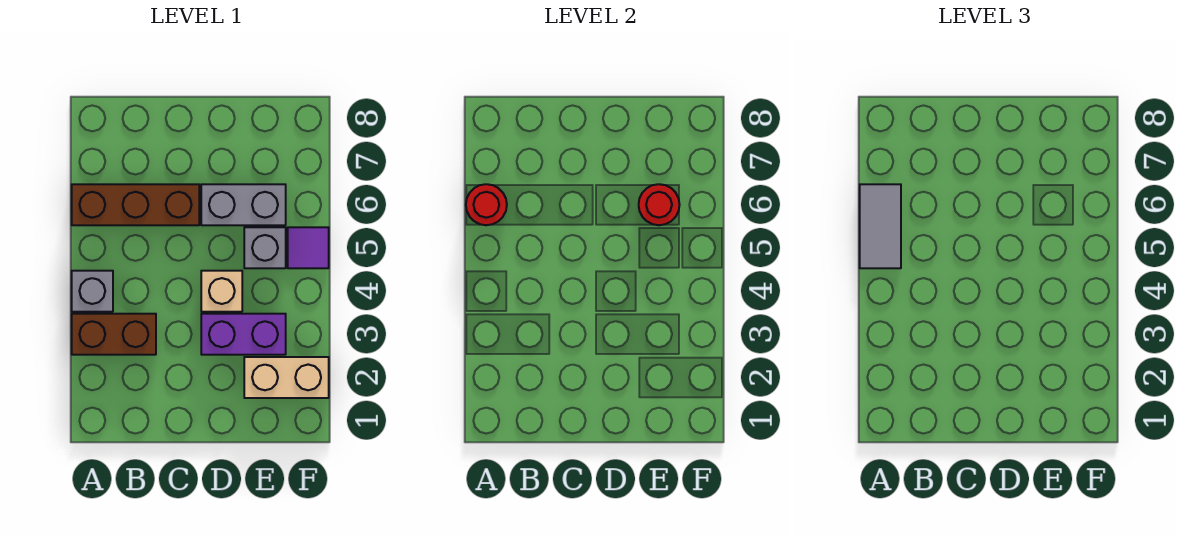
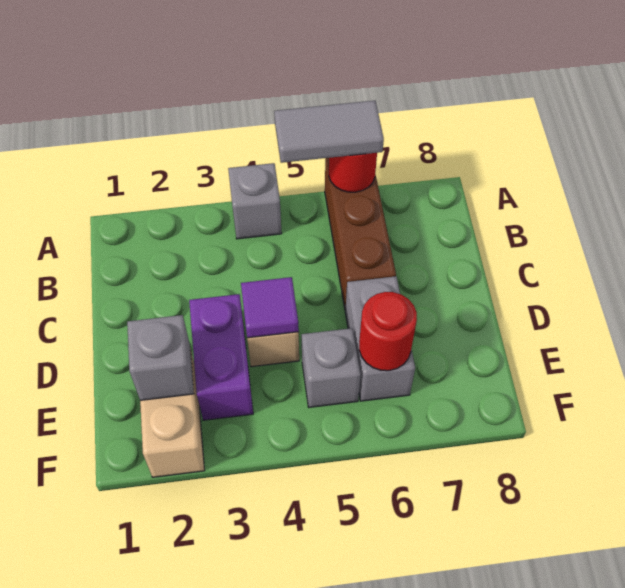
brown brick A3:B3 level 1 -> none
none -> grey brick E2 level 2
purple tile F5 level 1 -> purple tile D4 level 2

